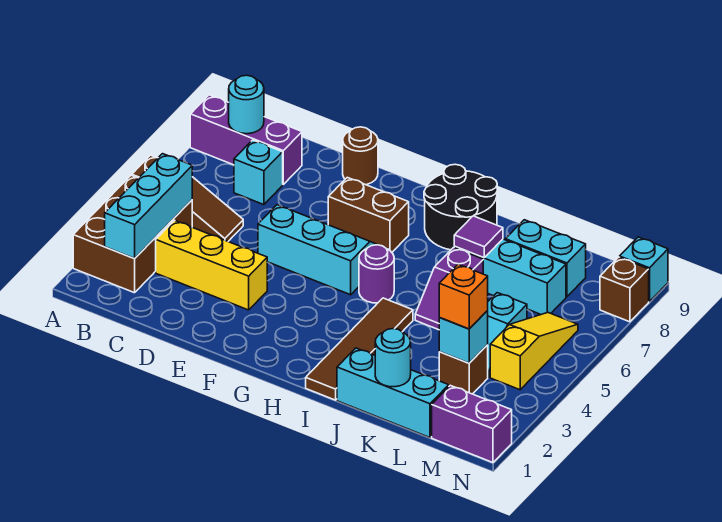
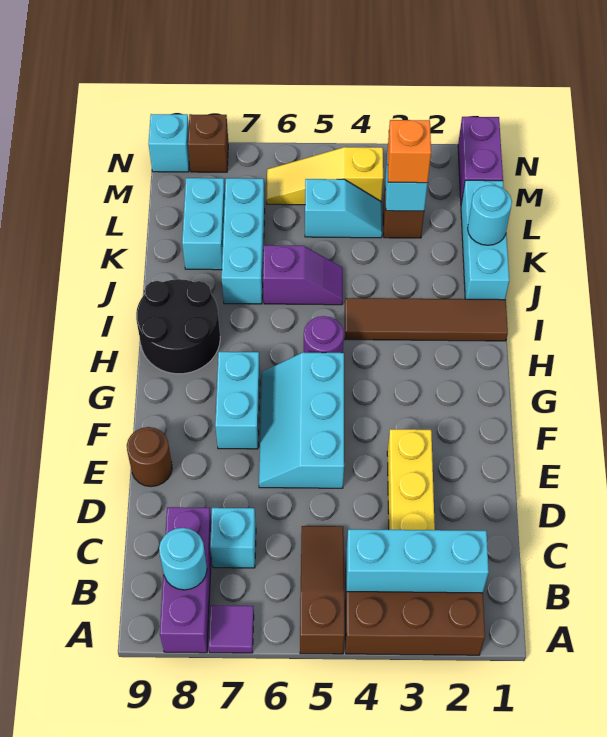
brown brick F7:G7 level 1 -> cyan brick F7:G7 level 1
purple tile J7 level 2 -> purple tile A7 level 1

